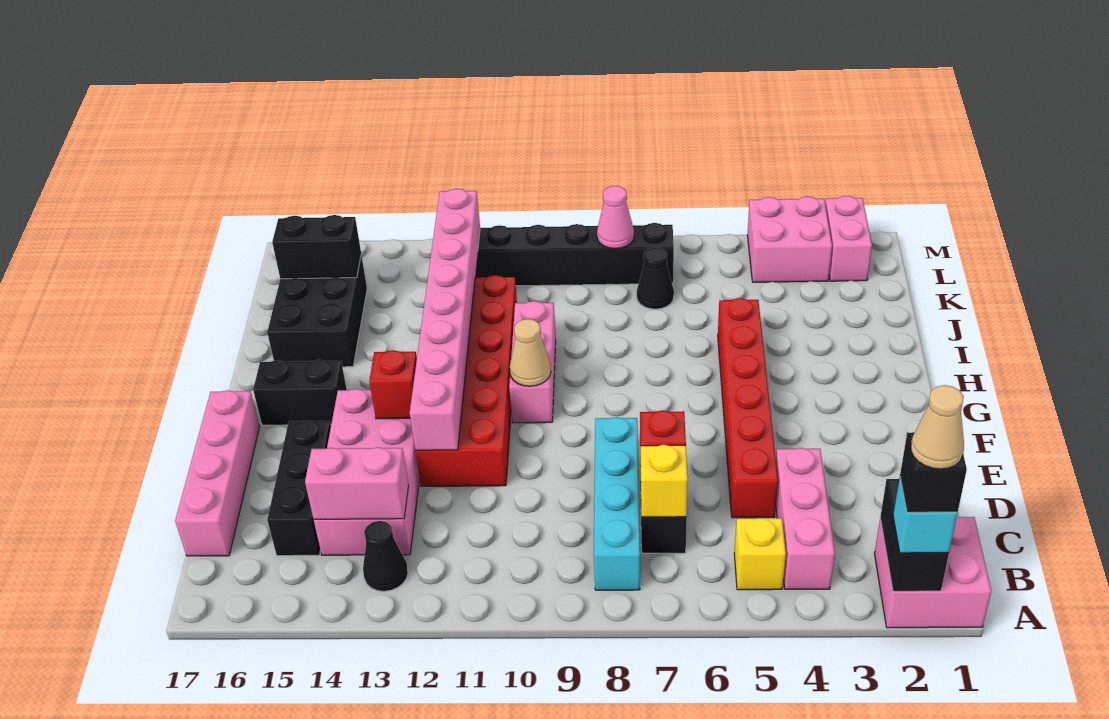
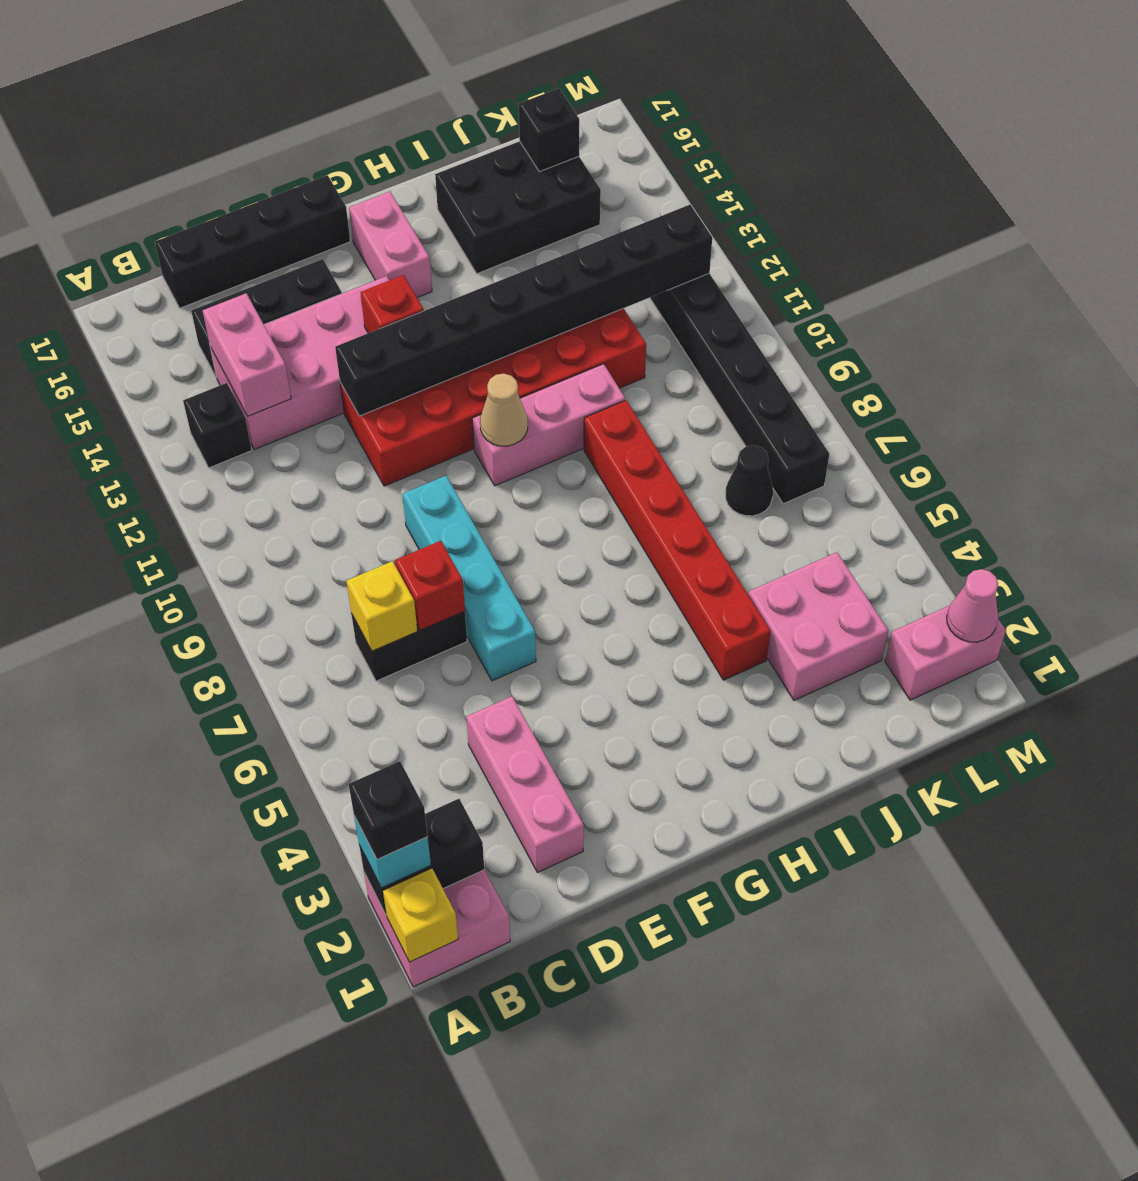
tan cone A2 level 5 -> none
pink brick B4:D4 level 1 -> pink brick D2:D4 level 1
yellow brick B5 level 1 -> yellow brick A1 level 2
cyan brick B8:E8 level 1 -> cyan brick E6:E9 level 1
black cone B13 level 1 -> black brick B13 level 1
pink brick C17:F17 level 1 -> black brick C17:F17 level 1
red brick D5:I5 level 1 -> red brick I4:I9 level 1
pink brick E12:L12 level 2 -> black brick E12:L12 level 2
black brick G15:G16 level 1 -> pink brick G15:G16 level 1
black brick K15:K16 level 2 -> black brick K16 level 2
pink brick L3:M4 level 1 -> pink brick J3:K4 level 1
pink cone L8 level 2 -> pink cone M2 level 2

